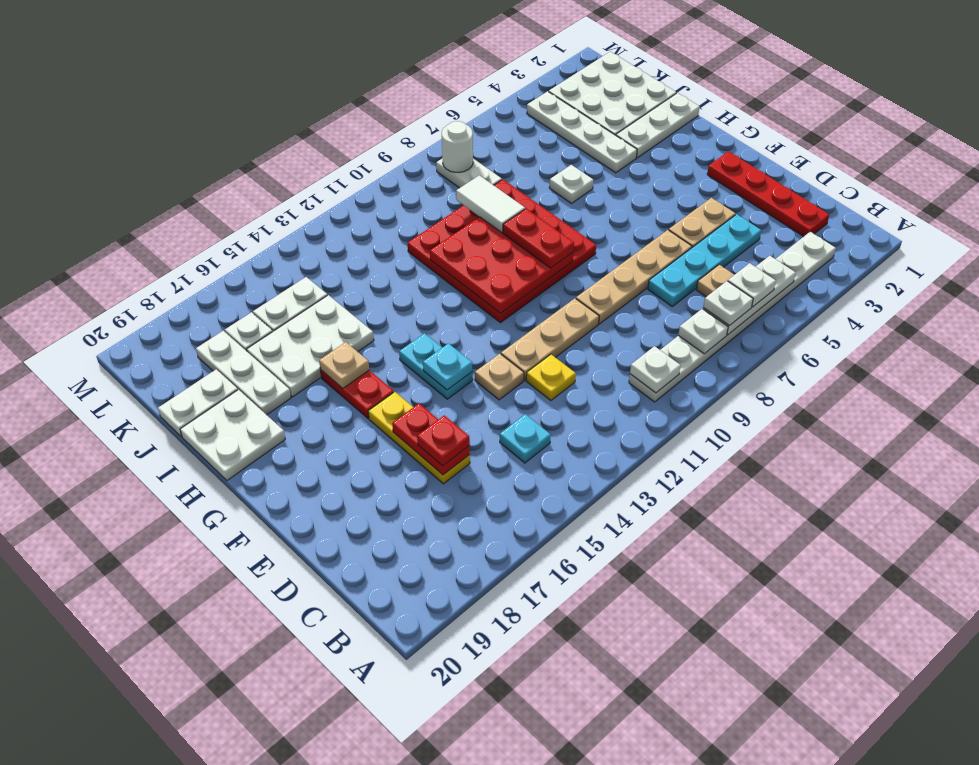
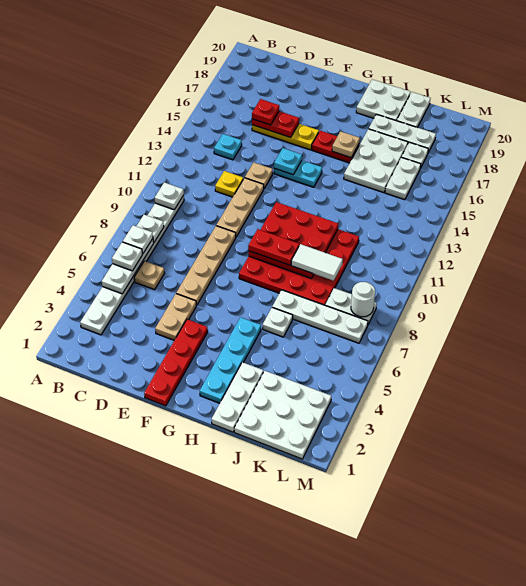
red plate C2:F2 level 1 -> red plate F1:F4 level 1
cyan plate D4:D7 level 1 -> cyan plate H2:H5 level 1
white plate I4:L4 level 1 -> white plate I7:L7 level 1

